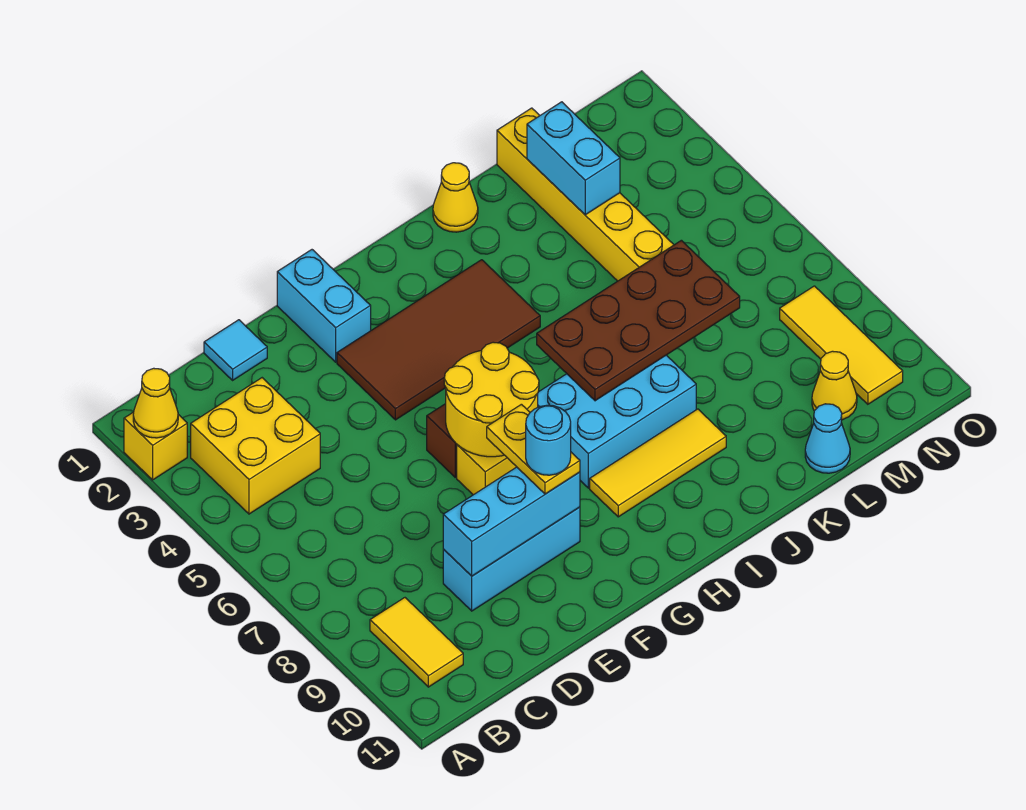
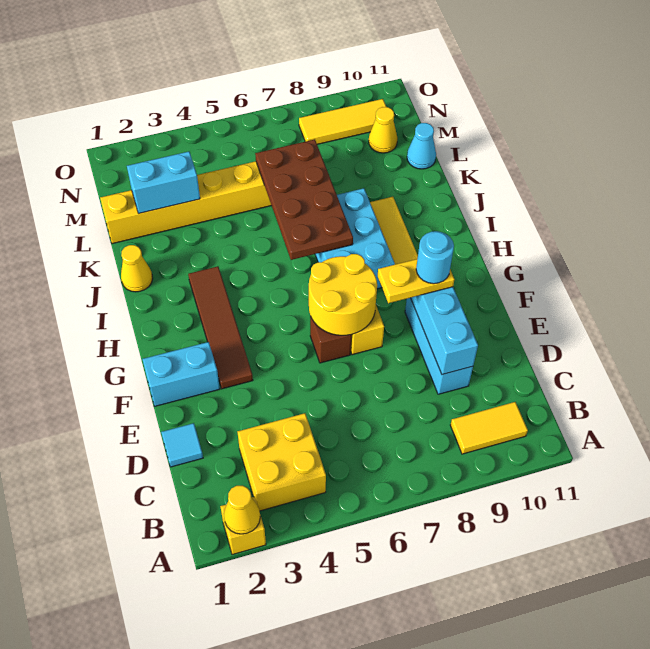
brown tile F3:I4 level 1 -> brown tile F3:I3 level 1

